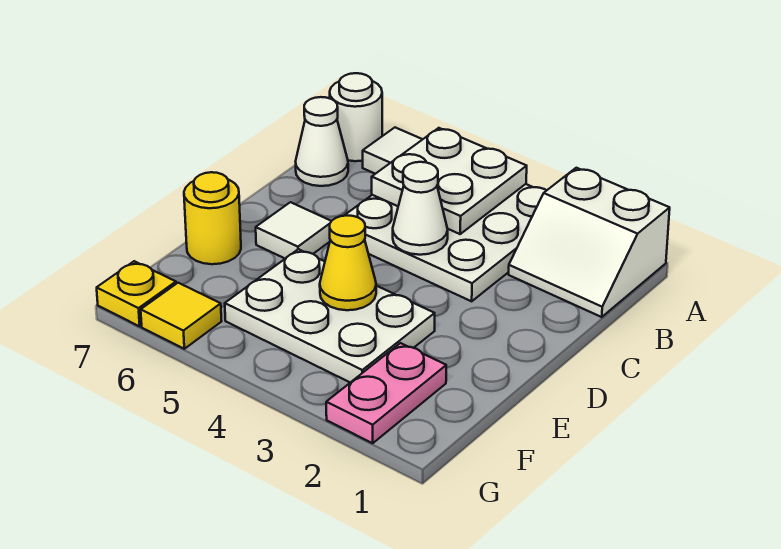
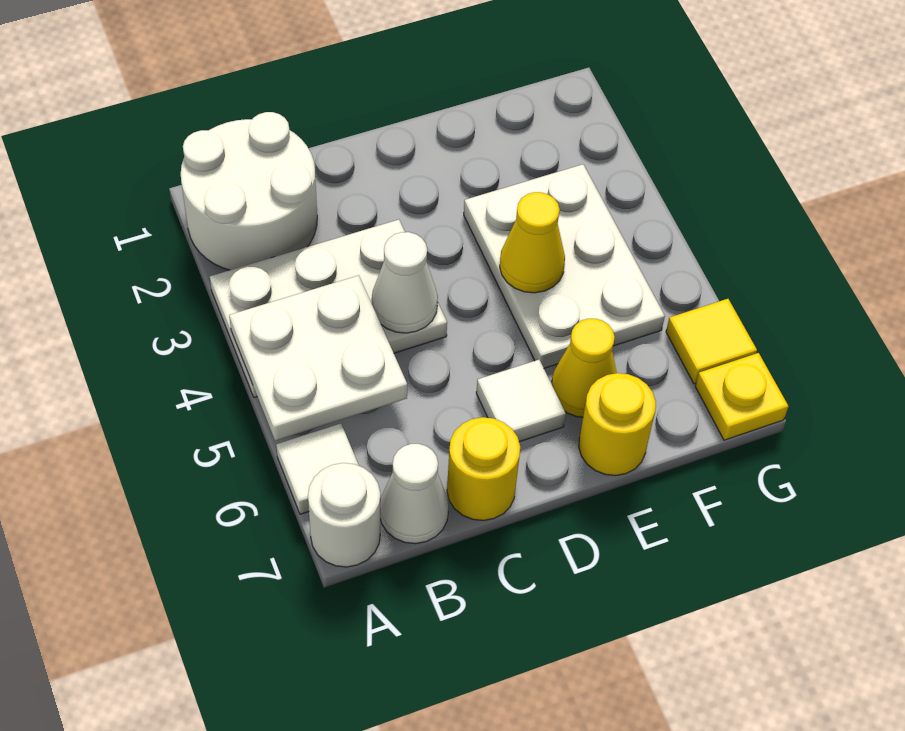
white slope A1:B2 level 1 top A -> white round brick A1:B2 level 1
white plate A3:C5 level 1 -> white plate A3:C4 level 1
none -> yellow round brick C7 level 1
none -> yellow cone E6 level 1
pink plate F2:G2 level 1 -> none

